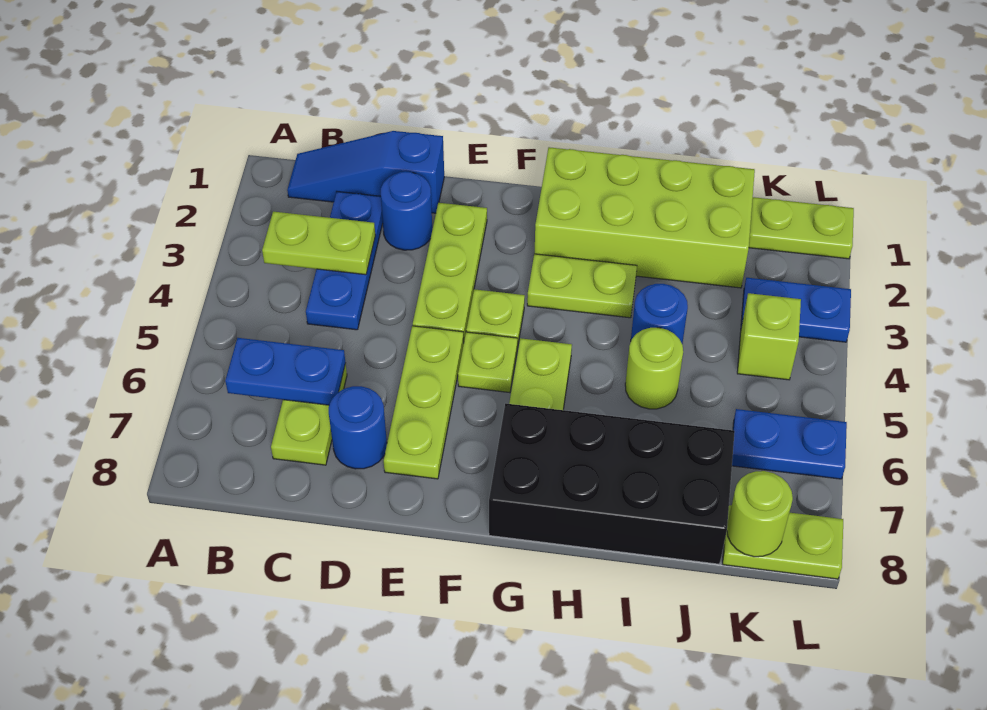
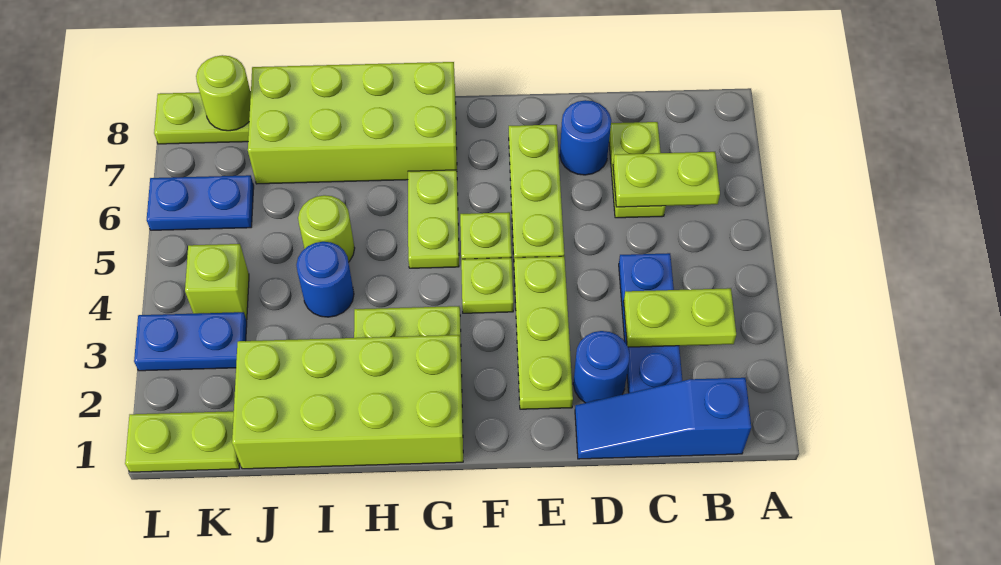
blue slope B1:D1 level 1 top D -> blue slope B1:D1 level 1 top B
blue plate B6:C6 level 2 -> lime plate B6:C6 level 2
black brick G7:J8 level 1 -> lime brick G7:J8 level 1

